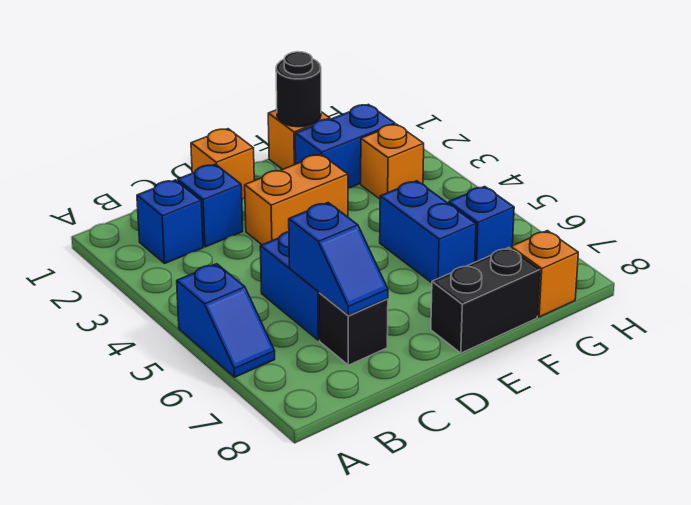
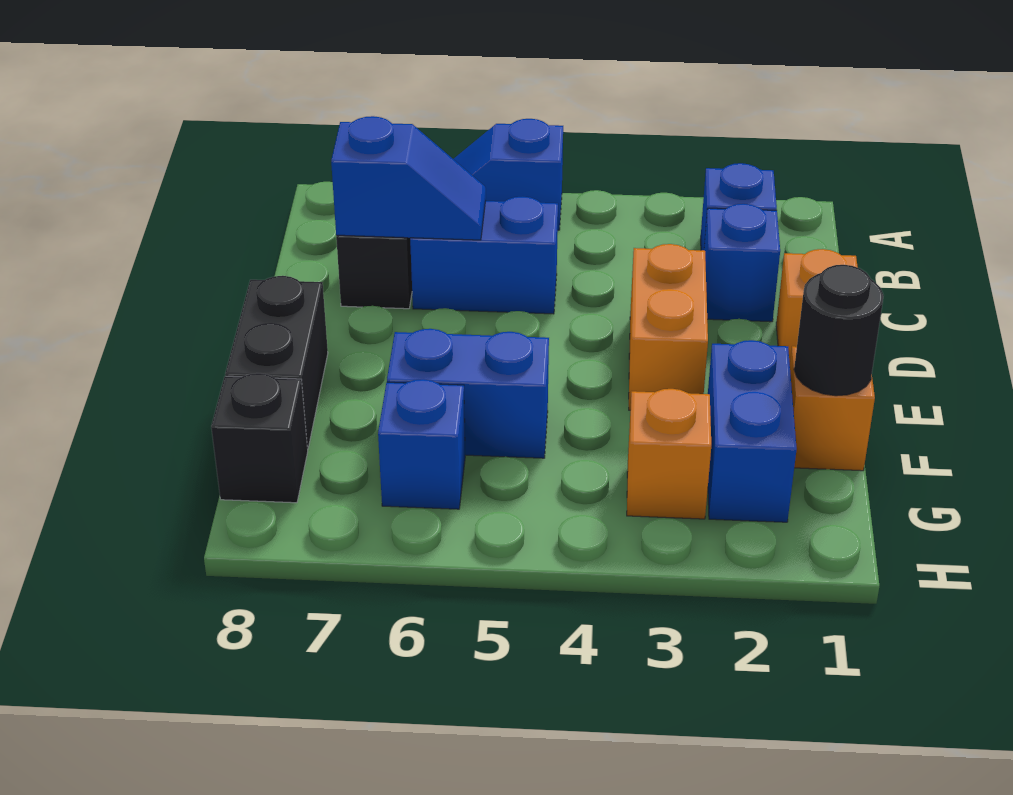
blue slope C6:C7 level 2 top 6 -> blue slope C6:C7 level 2 top 7
orange brick G8 level 1 -> black brick G8 level 1

